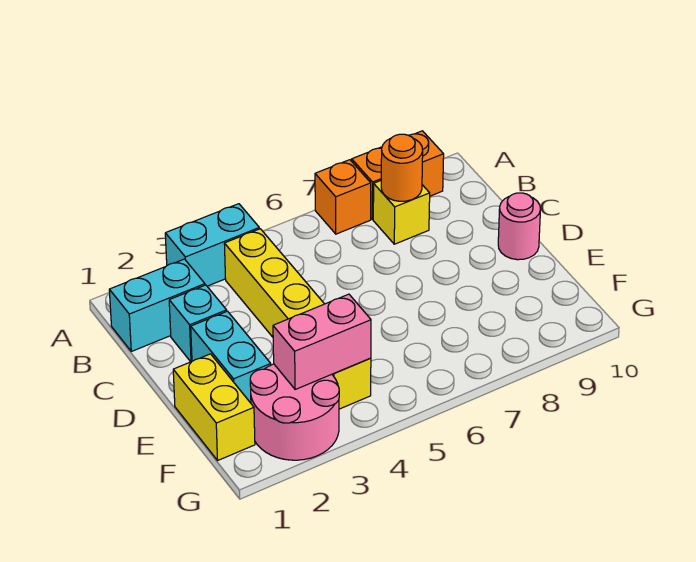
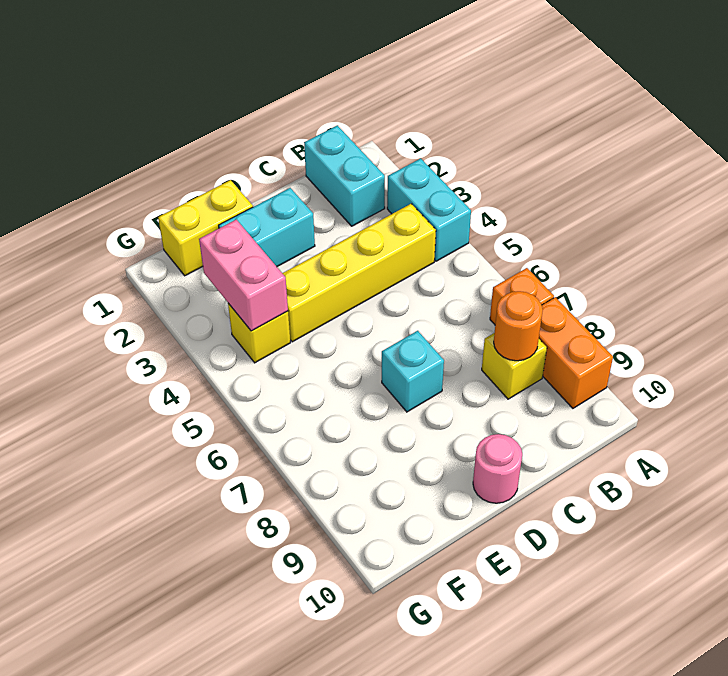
cyan brick C2 level 1 -> cyan brick D7 level 1
pink round brick F2:G3 level 1 -> none

